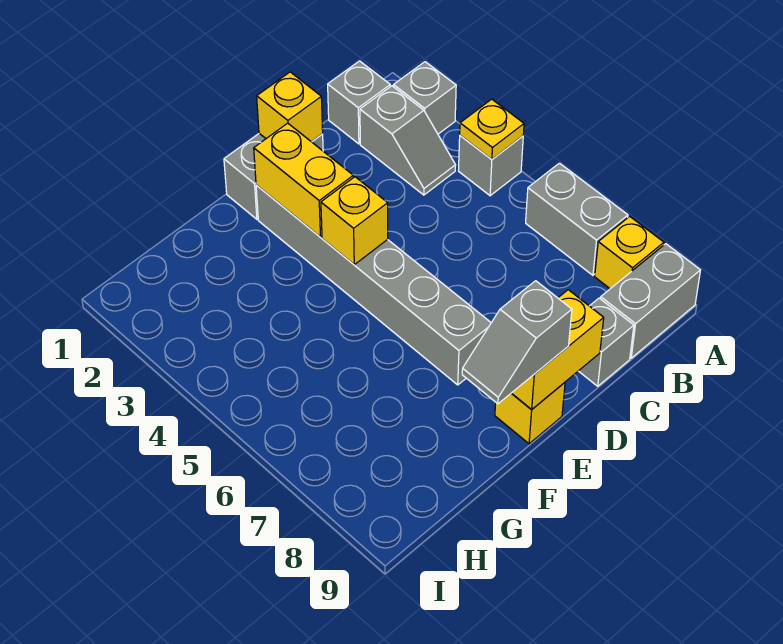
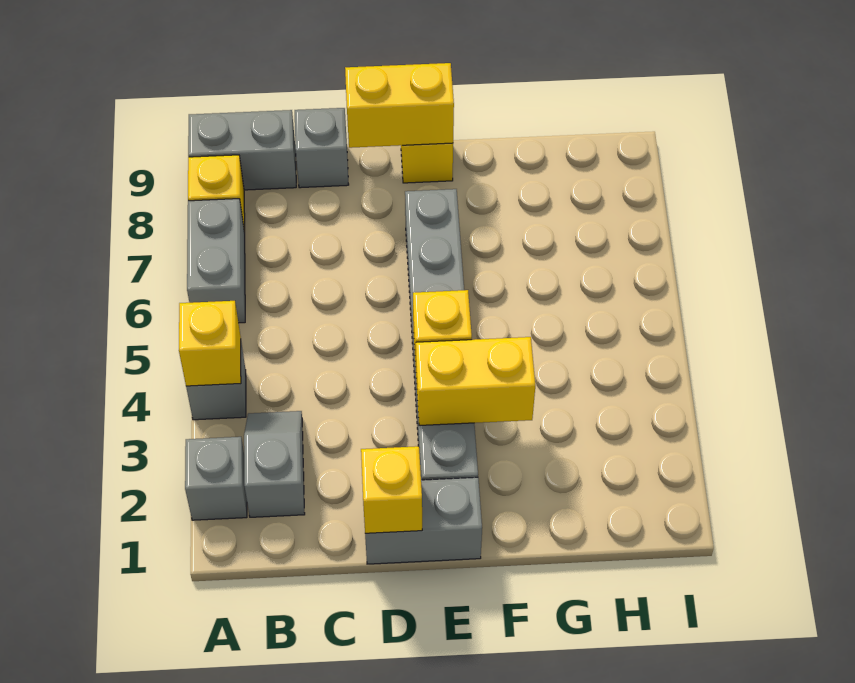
yellow plate A4 level 2 -> yellow brick A4 level 2
grey brick B1 level 1 -> none
yellow brick E2:E3 level 2 -> yellow brick E3:F3 level 2
grey slope E9:F9 level 3 top E -> none

